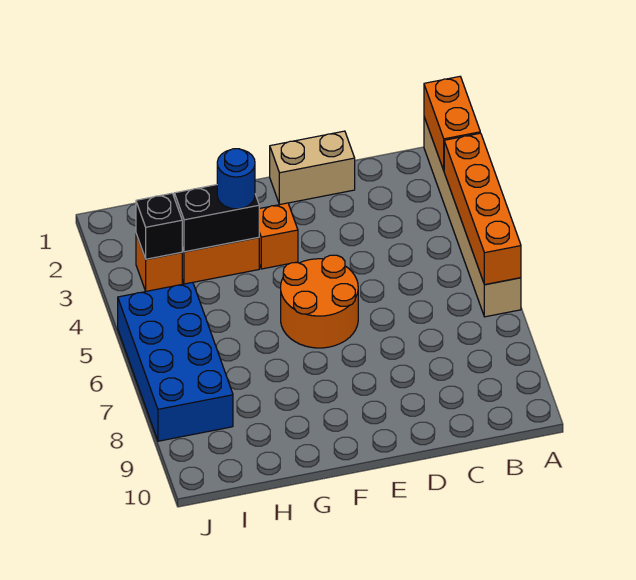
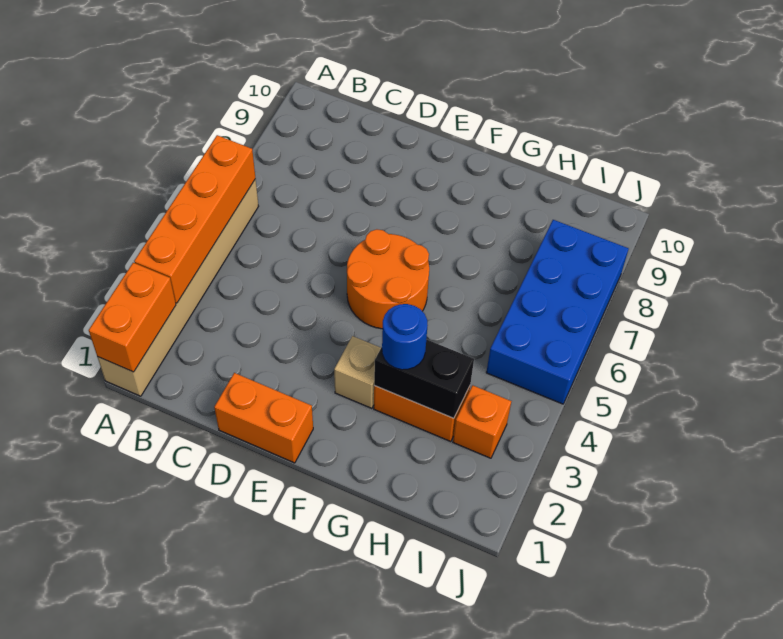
tan brick D1:E1 level 1 -> orange brick D1:E1 level 1
orange brick F3 level 1 -> tan brick F3 level 1
black brick I3 level 2 -> none

